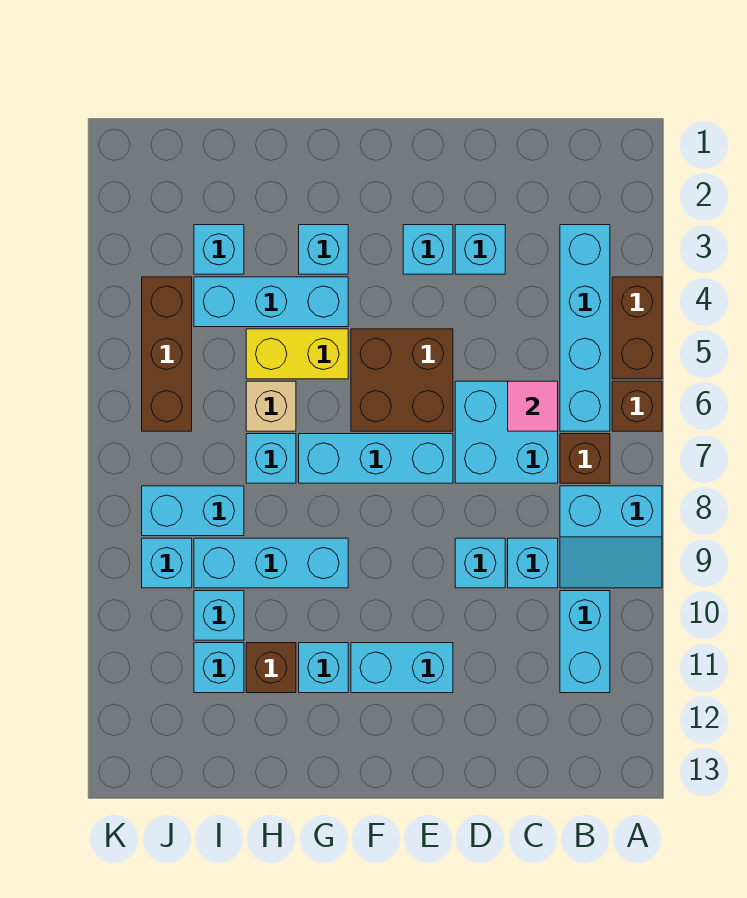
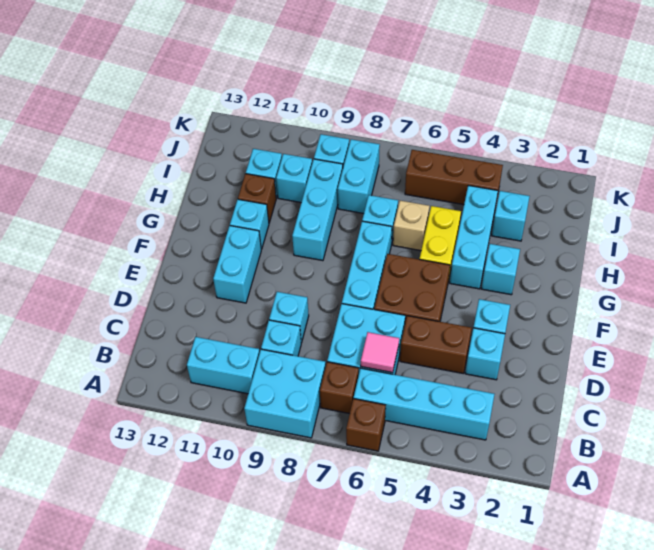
brown brick A4:A5 level 1 -> brown brick D4:D5 level 1
cyan slope A8:B9 level 1 top 8 -> cyan brick A8:B9 level 1

